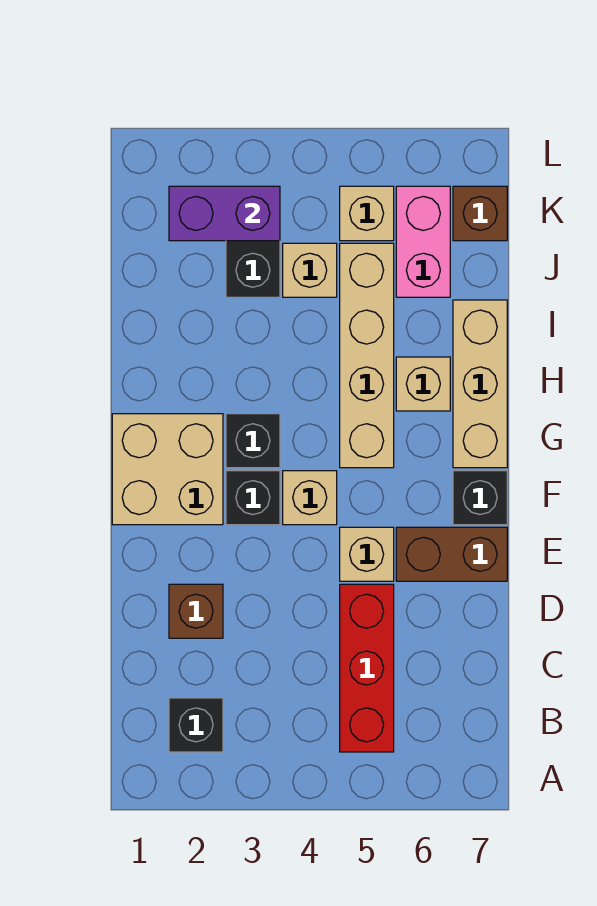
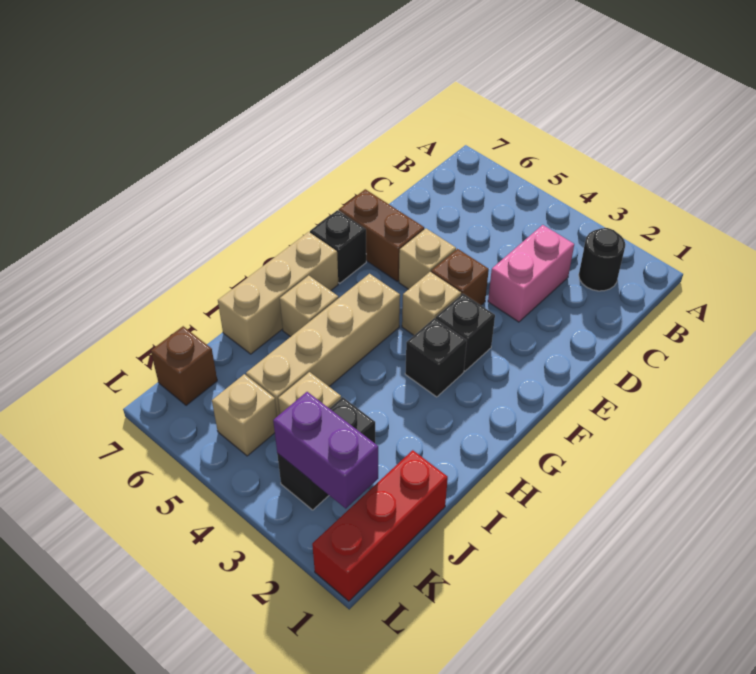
black brick B2 level 1 -> black round brick B2 level 1
red brick B5:D5 level 1 -> red brick J1:L1 level 1
brown brick D2 level 1 -> brown brick E4 level 1
tan brick F1:G2 level 1 -> none
pink brick J6:K6 level 1 -> pink brick C3:D3 level 1

